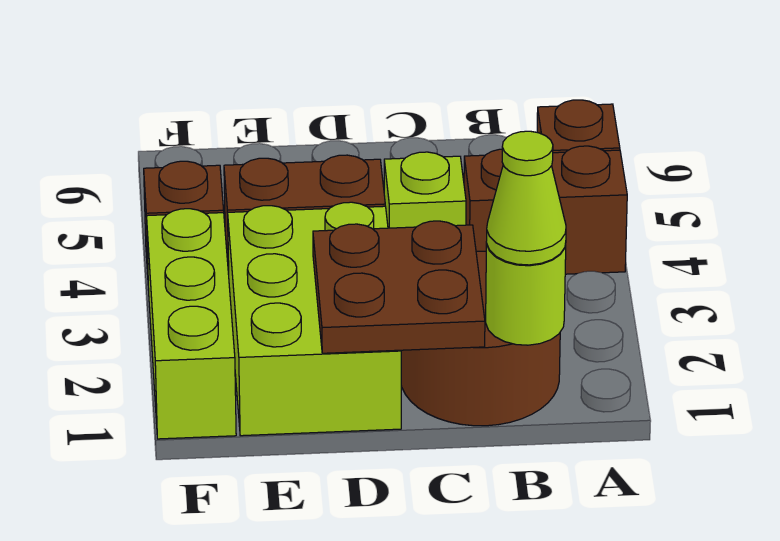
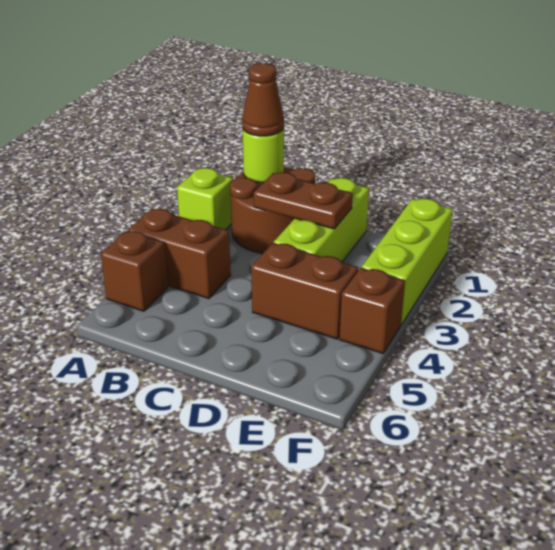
lime cone B1 level 3 -> brown cone B1 level 3
brown plate C1:D2 level 2 -> brown plate C2:D2 level 2
lime brick C4 level 1 -> lime brick A2 level 1
lime brick D1:E3 level 1 -> lime brick D1:D3 level 1

